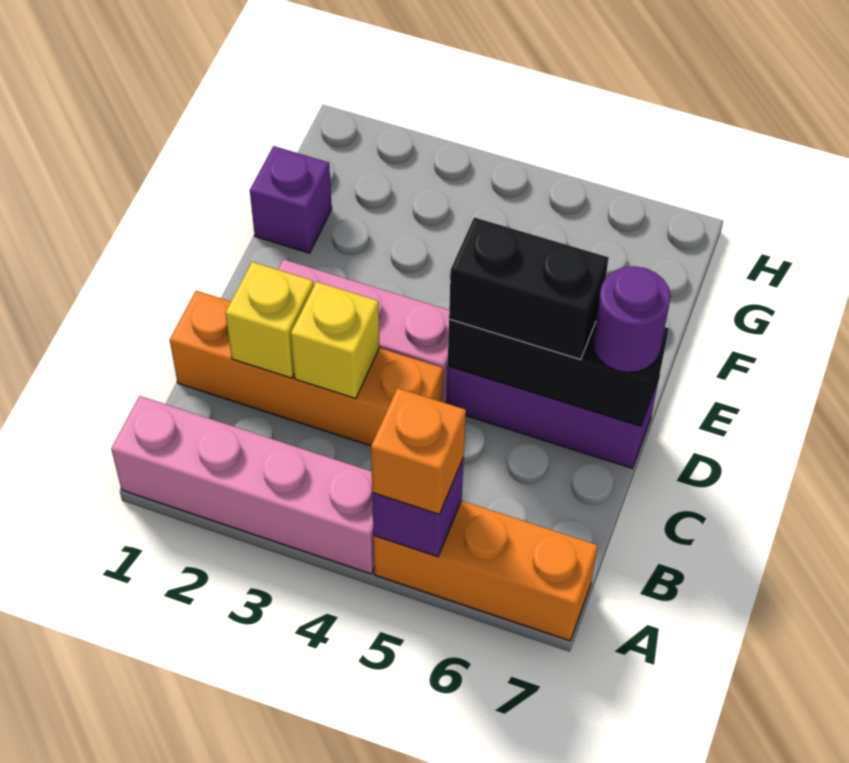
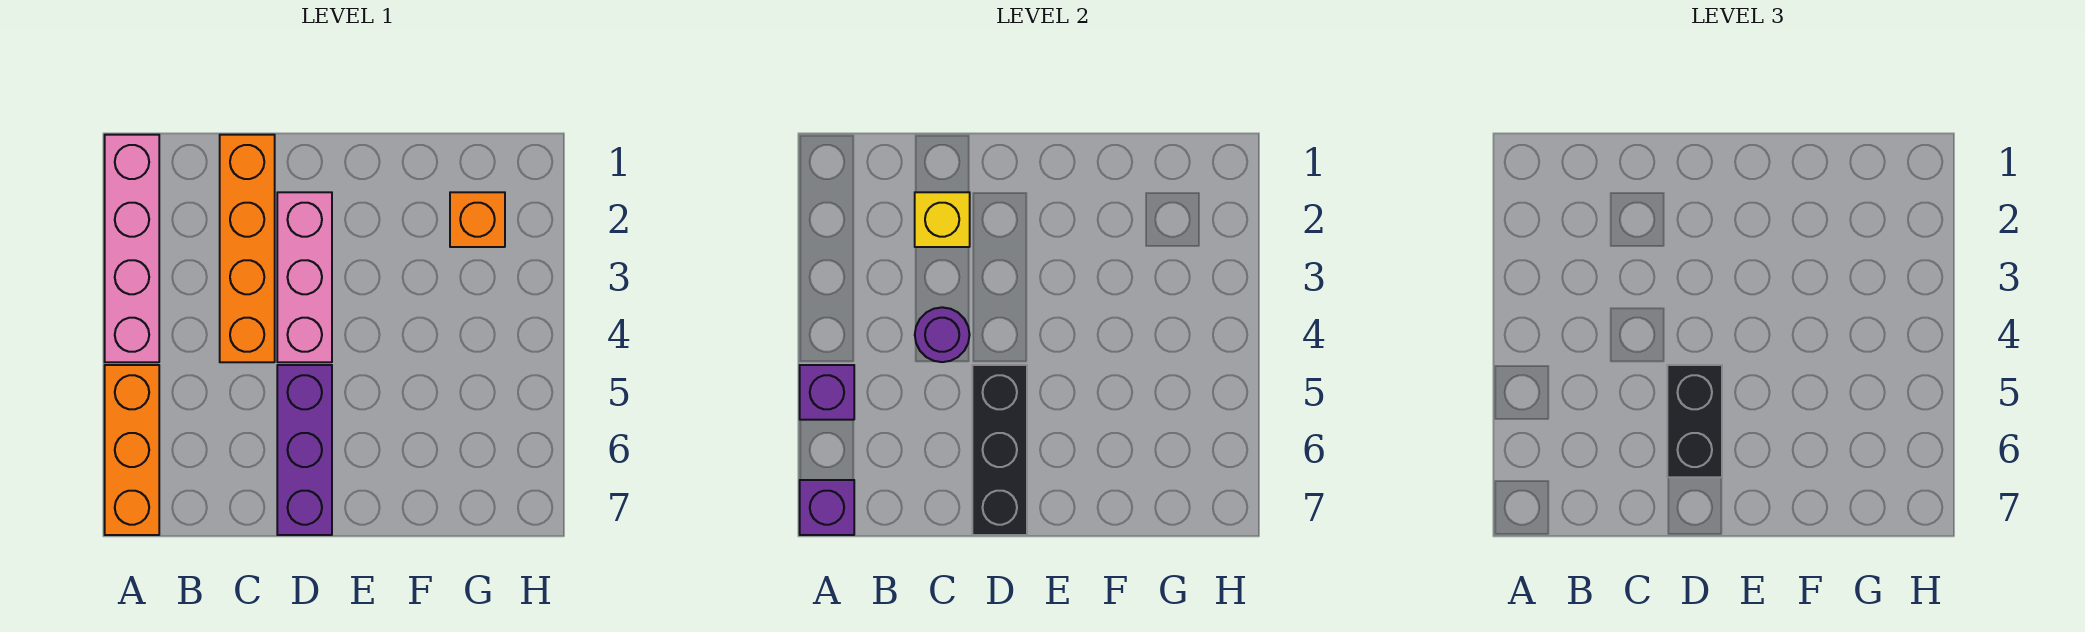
orange brick A5 level 3 -> orange brick G2 level 1
yellow brick C3 level 2 -> none
purple round brick D7 level 3 -> purple round brick C4 level 2
purple brick F1 level 1 -> purple brick A7 level 2

